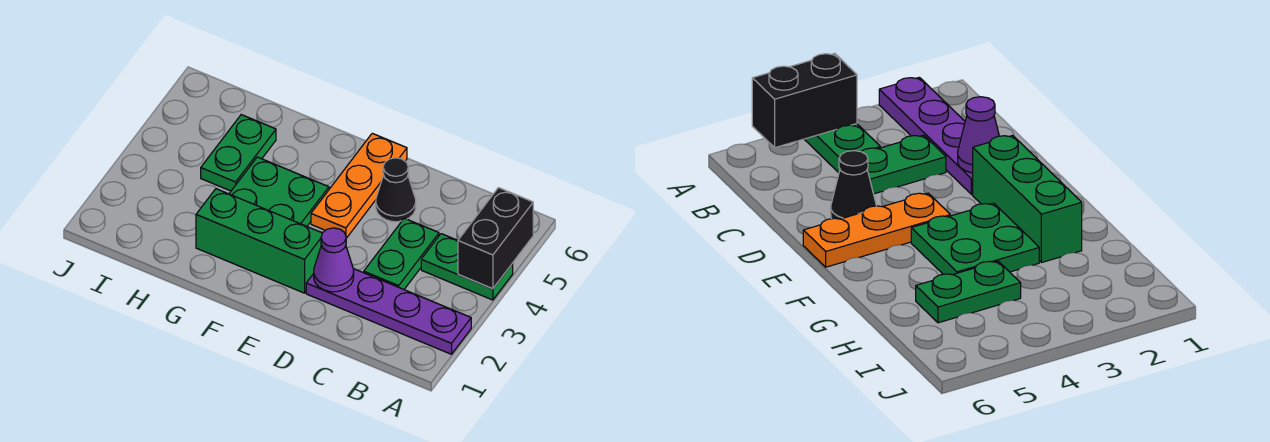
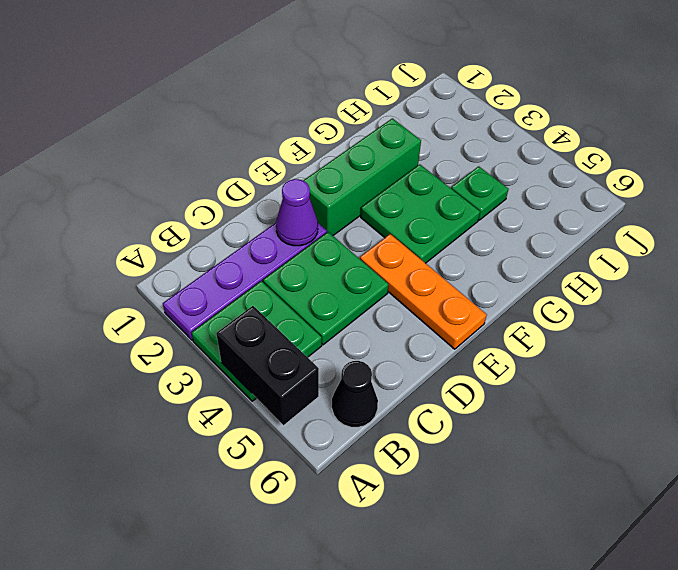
green plate A4:B4 level 1 -> green plate A3:B4 level 1
green plate C3:C4 level 1 -> green plate C3:D4 level 1
black cone D5 level 1 -> black cone B6 level 1
green plate H4:H5 level 1 -> green plate H4 level 1

